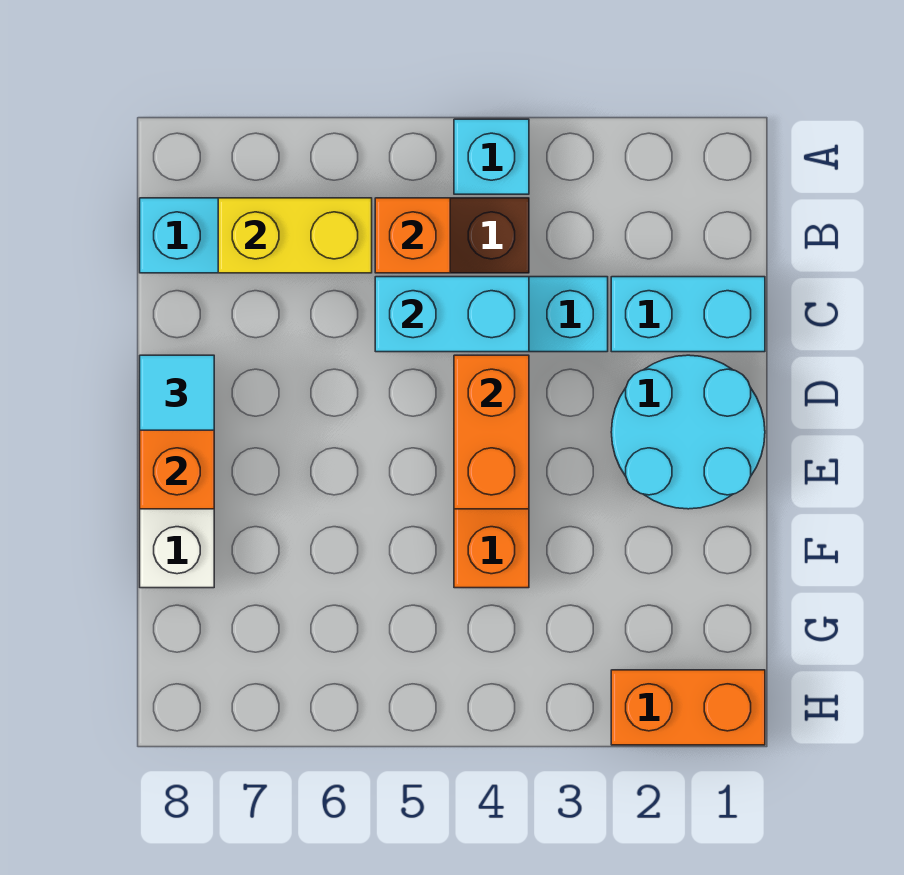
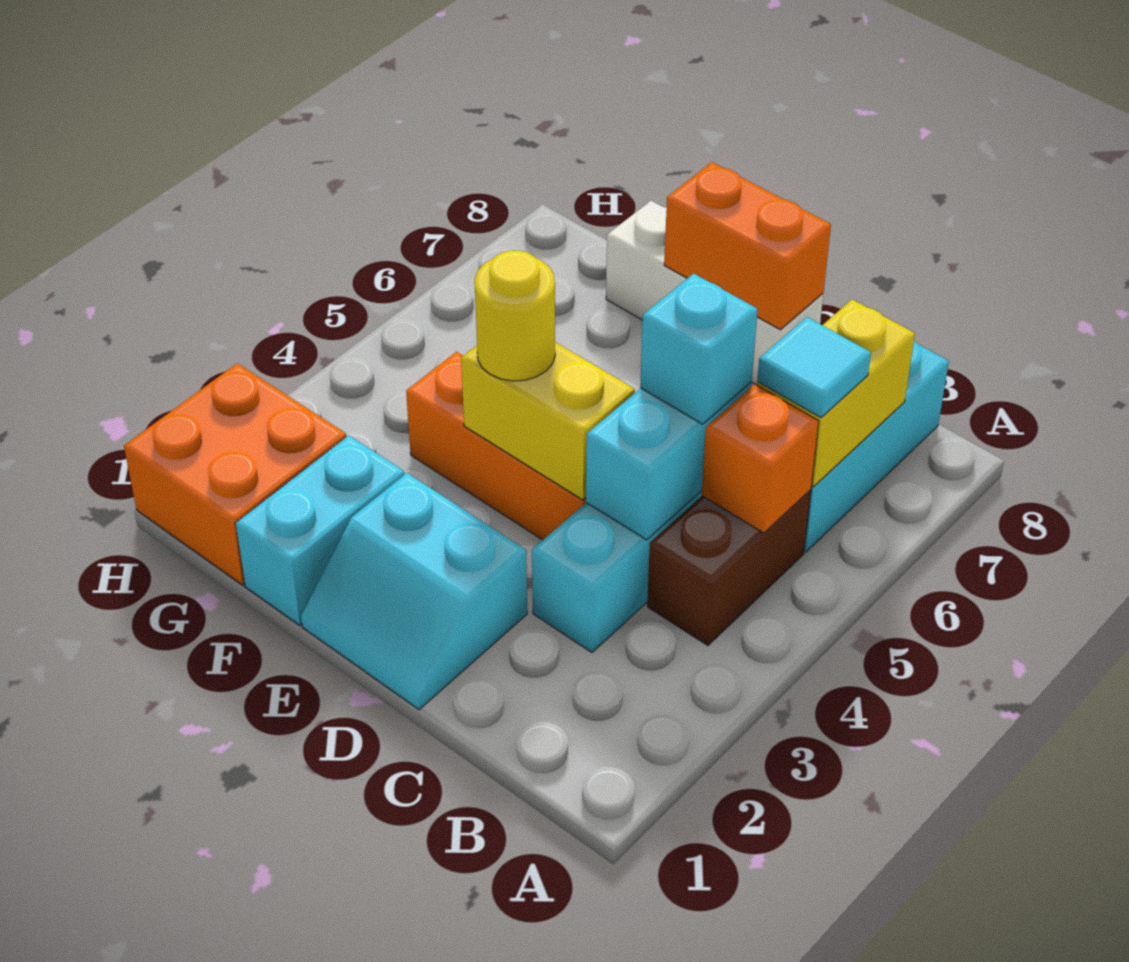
cyan brick A4 level 1 -> cyan brick C5 level 3
cyan brick C1:C2 level 1 -> cyan brick F1:F2 level 1
cyan round brick D1:E2 level 1 -> cyan slope D1:E2 level 1 top 2
orange brick D4:E4 level 2 -> yellow brick D4:E4 level 2
cyan tile D8 level 3 -> cyan tile B6 level 3
none -> yellow round brick E4 level 3
orange brick H1:H2 level 1 -> orange brick G1:H2 level 1

